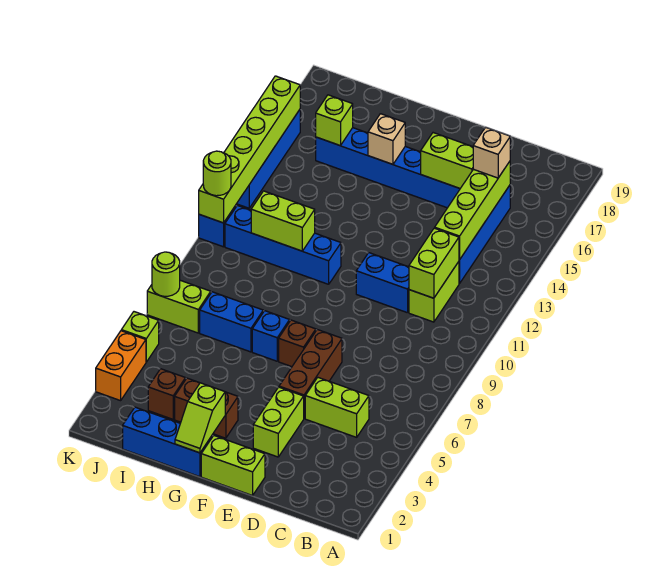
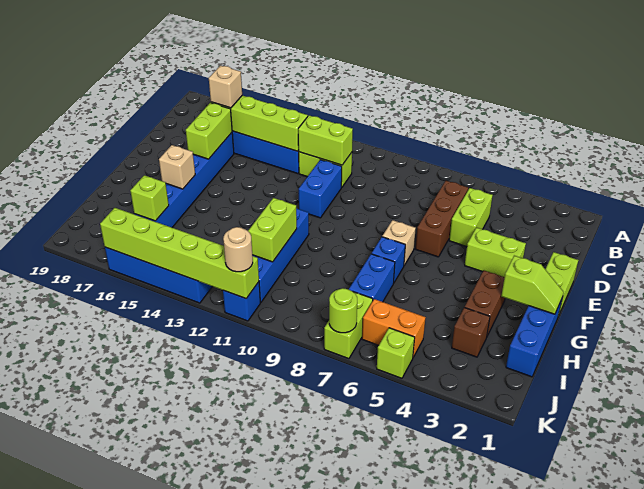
brown brick E5:E7 level 1 -> brown brick C6:E6 level 1
brown brick F7 level 1 -> tan brick F7 level 1
orange brick K3:K4 level 1 -> orange brick J5:J6 level 1
lime round brick K11 level 3 -> tan round brick K11 level 3

